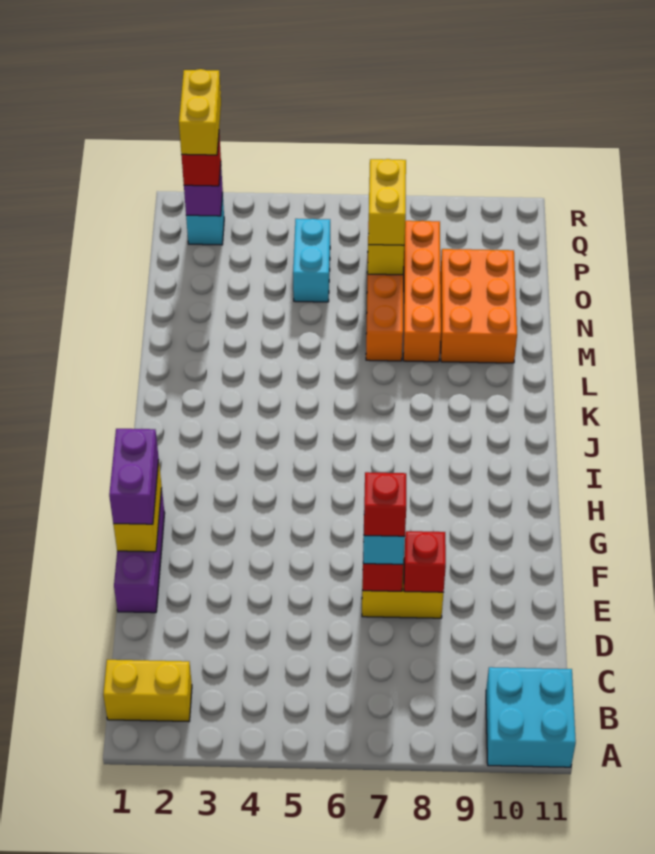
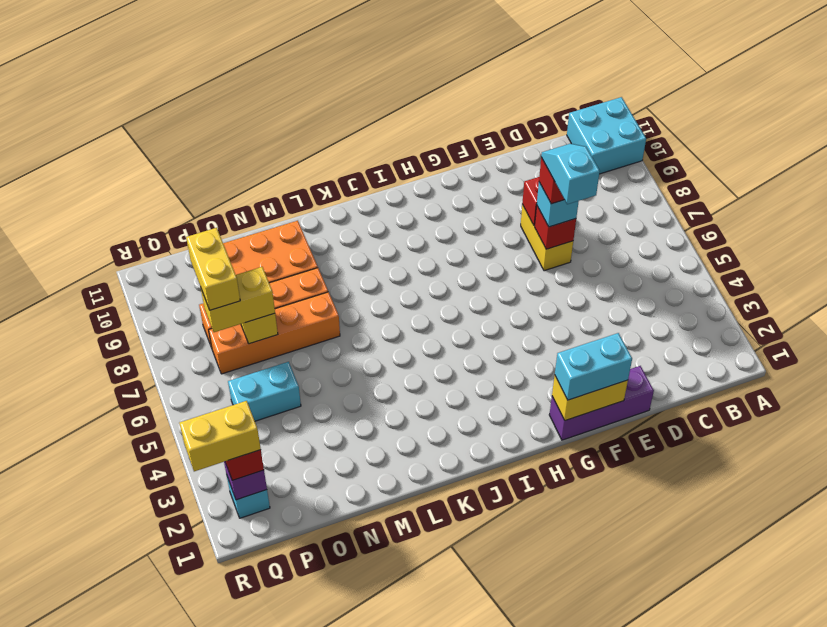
yellow brick B1:B2 level 1 -> yellow brick P7:P8 level 4
none -> cyan slope E6:E7 level 5 top 6
purple brick F1:G1 level 3 -> cyan brick F1:G1 level 3

